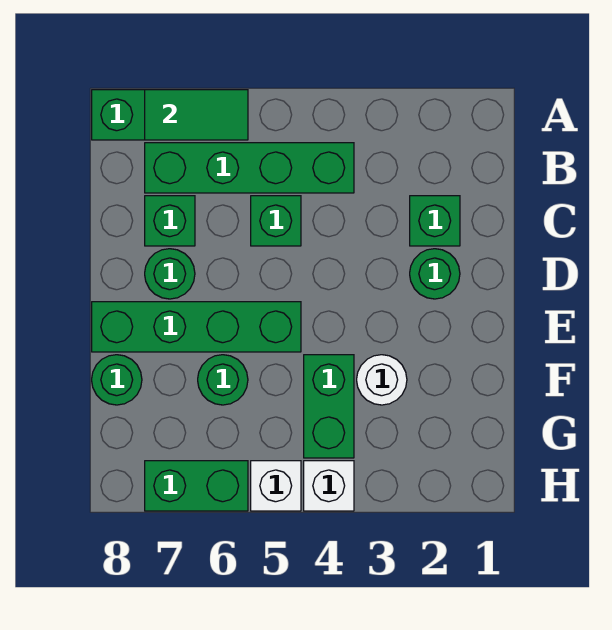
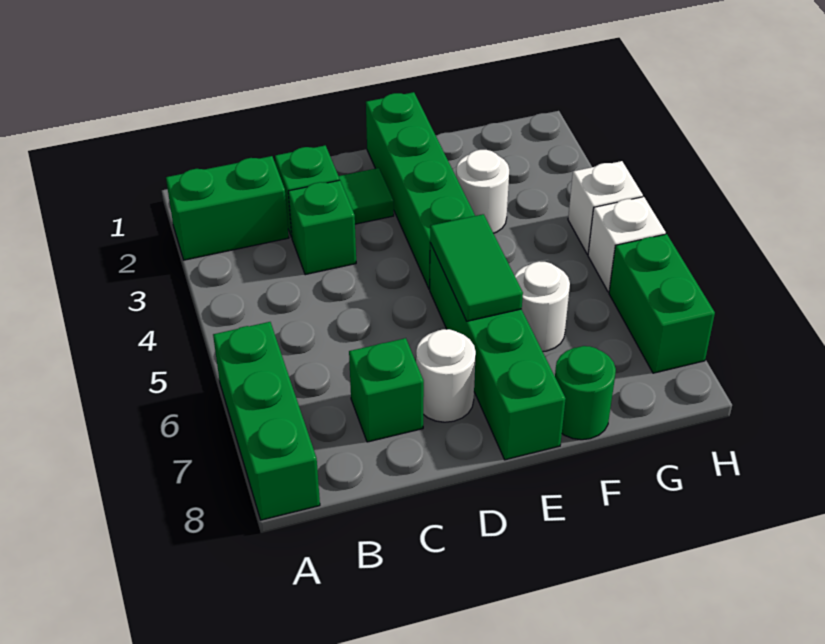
green tile A6:A7 level 2 -> green tile E5:E6 level 2
green brick B4:B7 level 1 -> green brick E1:E4 level 1
green brick C5 level 1 -> green brick C3 level 1
green round brick D2 level 1 -> green tile D2 level 1
green round brick D7 level 1 -> white round brick D7 level 1
green brick F4:G4 level 1 -> green brick A2:B2 level 1
green round brick F6 level 1 -> white round brick F6 level 1

